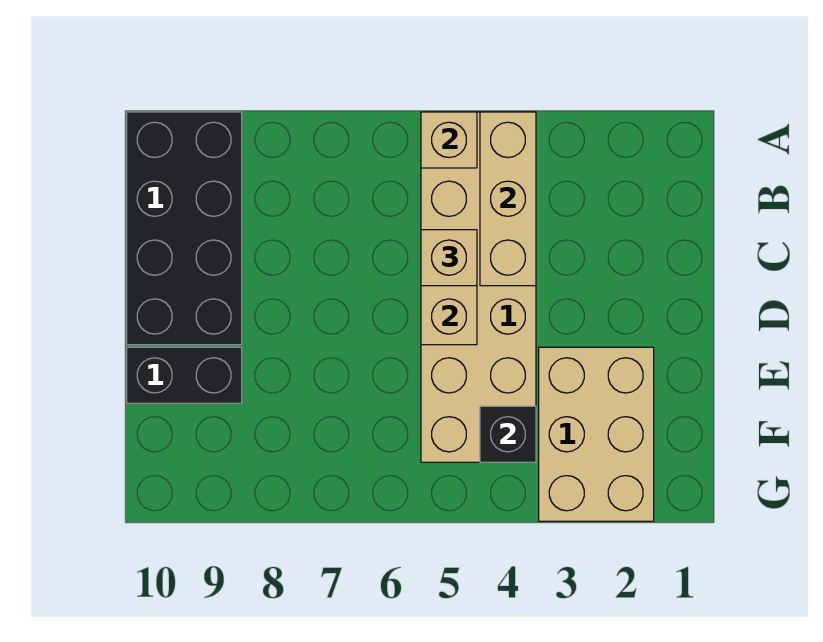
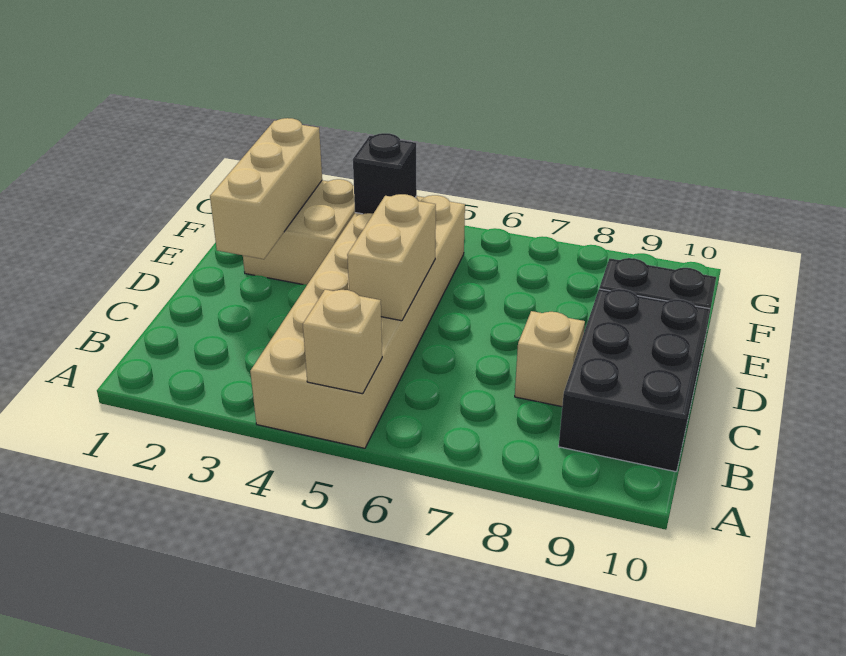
tan brick A4:C4 level 2 -> tan brick D2:F2 level 2
black brick A9:D10 level 1 -> black brick B9:D10 level 1
tan brick C5 level 3 -> tan brick C8 level 1
tan brick E2:G3 level 1 -> tan brick E2:F3 level 1

